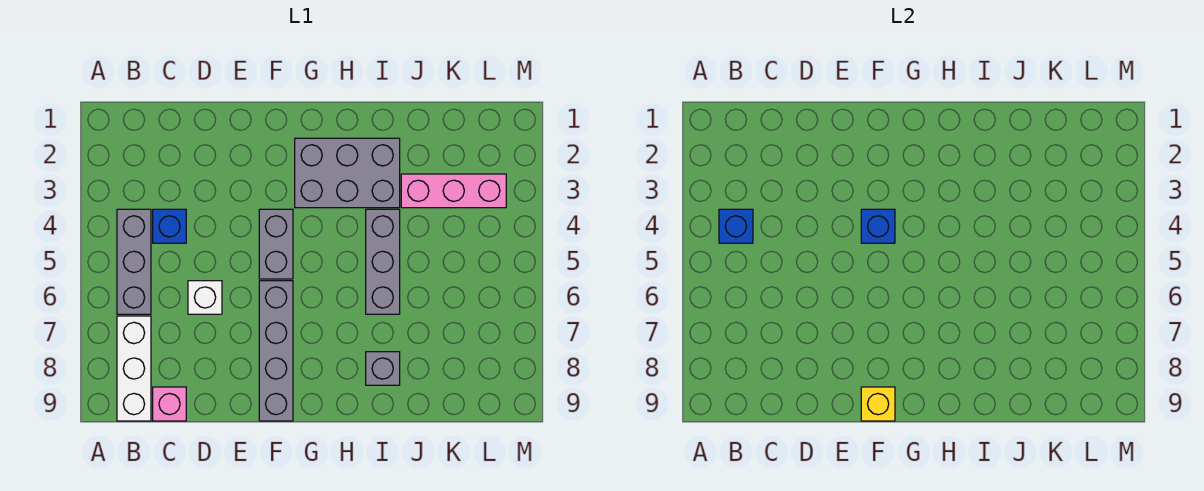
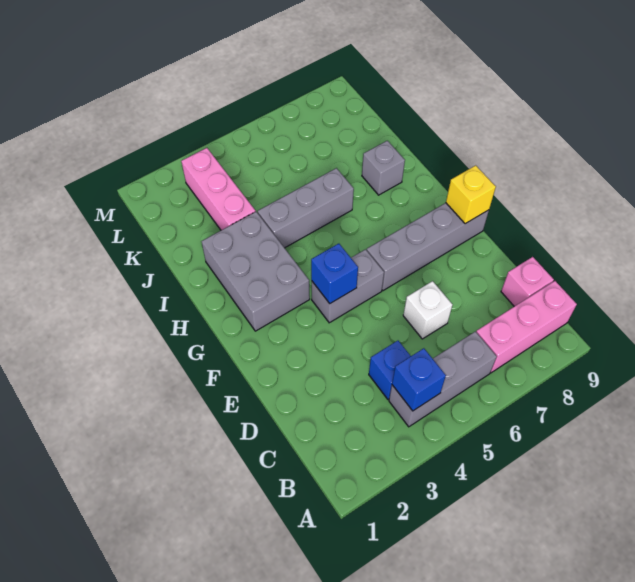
white brick B7:B9 level 1 -> pink brick B7:B9 level 1

